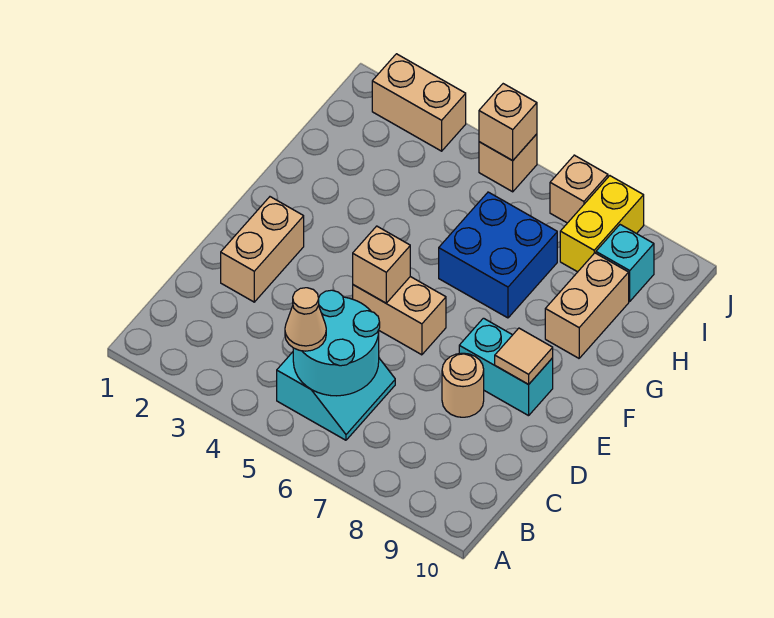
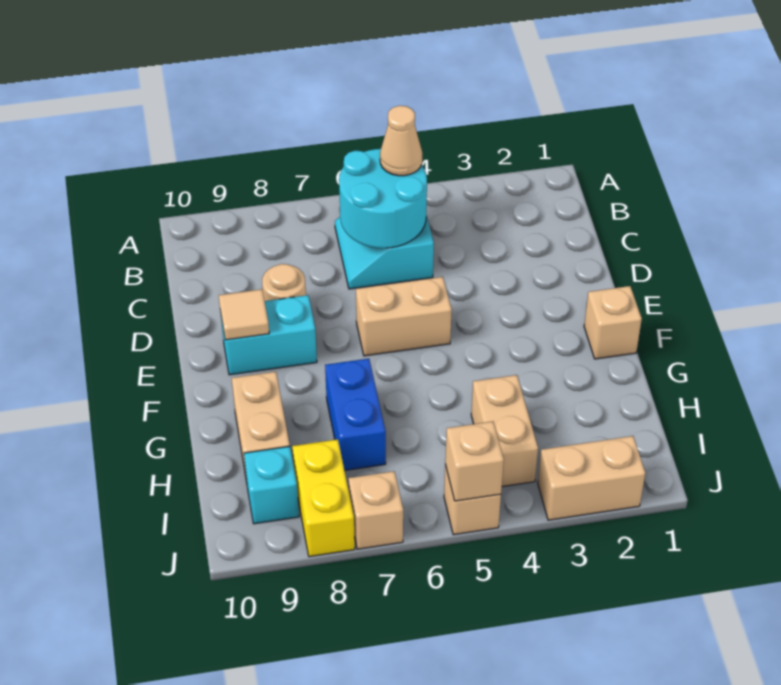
tan brick D2:E2 level 1 -> tan brick H4:I4 level 1
tan brick E5 level 2 -> tan brick F1 level 1
blue brick G6:H7 level 1 -> blue brick G7:H7 level 1

